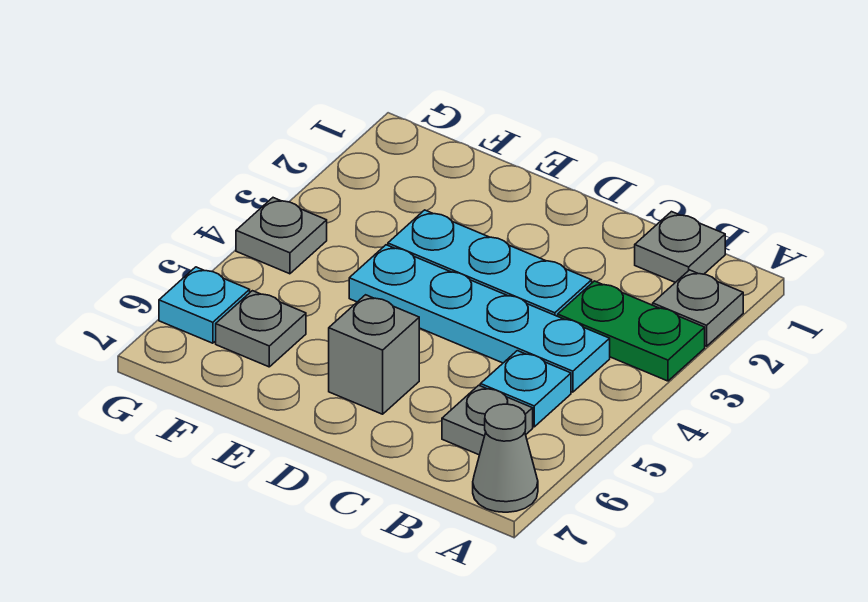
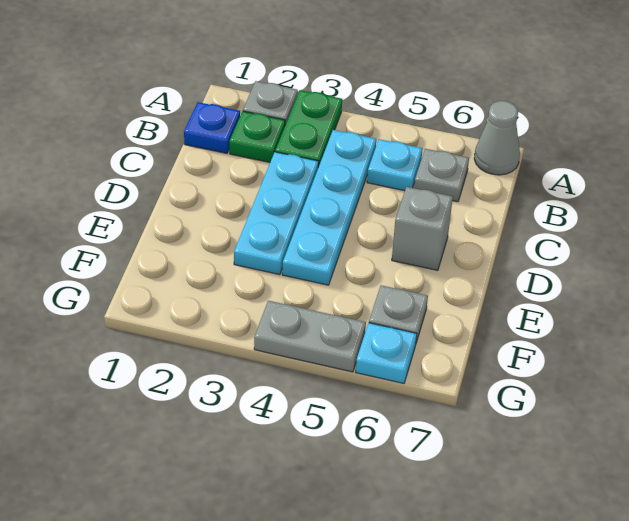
grey plate B1 level 1 -> blue plate B1 level 1
none -> green plate B2 level 1
grey plate G4 level 1 -> grey plate G4:G5 level 1

